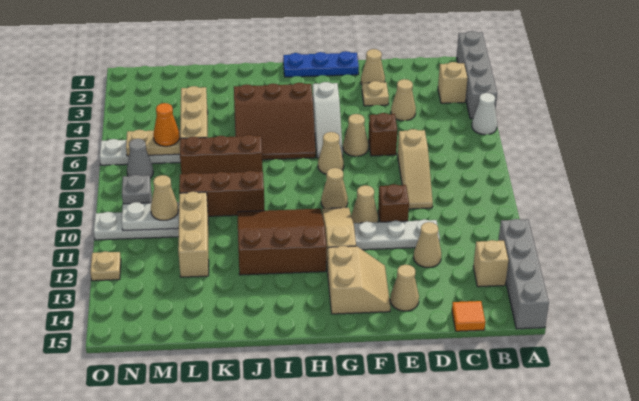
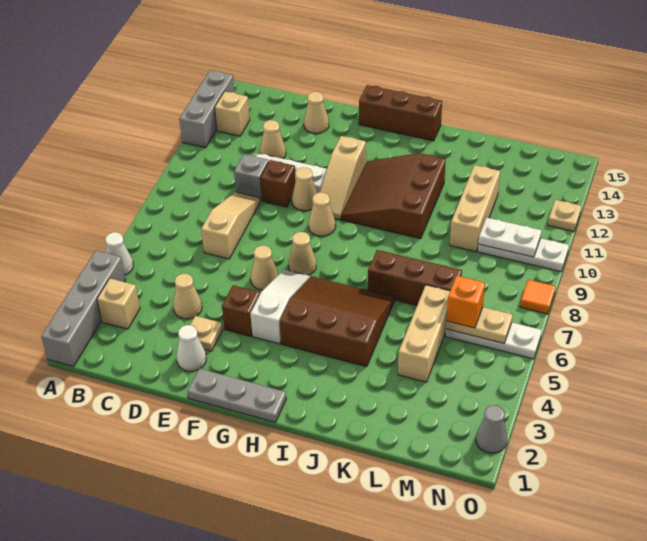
grey brick A12:A15 level 1 -> grey brick A12:A14 level 1
orange tile C15 level 1 -> orange tile O8 level 1
tan cone E2 level 1 -> white cone E2 level 1
brown brick E6 level 1 -> brown brick F4 level 1
blue plate F1:H1 level 1 -> grey plate F1:H1 level 1
tan slope F13:G14 level 1 top G -> none
brown slope H10:J12 level 1 top 12 -> brown slope H10:J12 level 1 top J
brown brick J9:L9 level 1 -> brown brick G15:I15 level 1
orange cone M6 level 3 -> orange brick M6 level 3
tan cone M10 level 3 -> none
grey cone N7 level 1 -> grey cone O2 level 1
grey brick N9 level 1 -> grey brick D10 level 1

